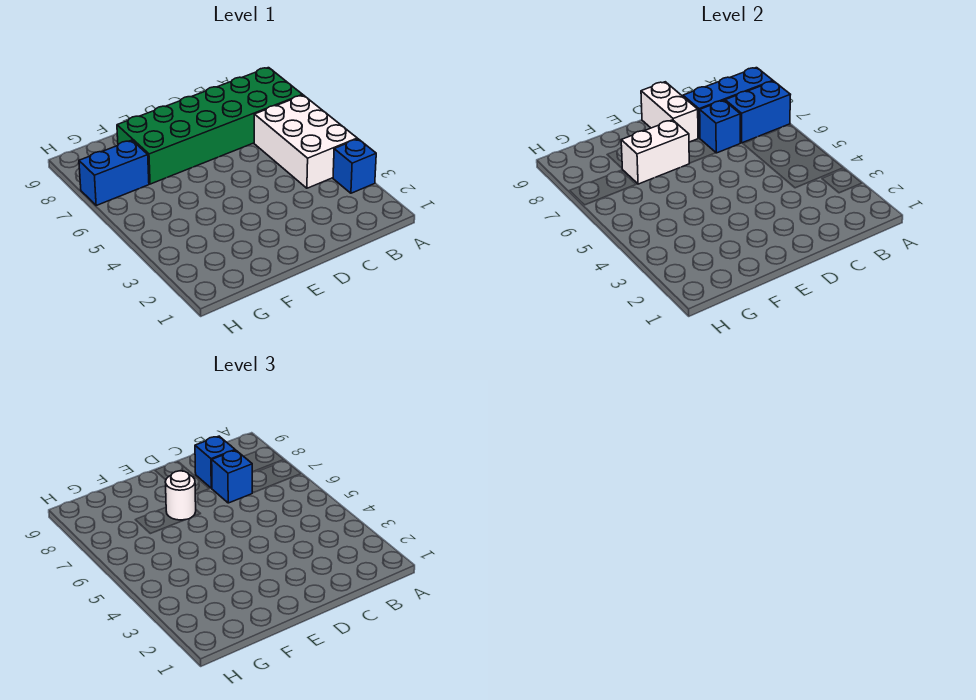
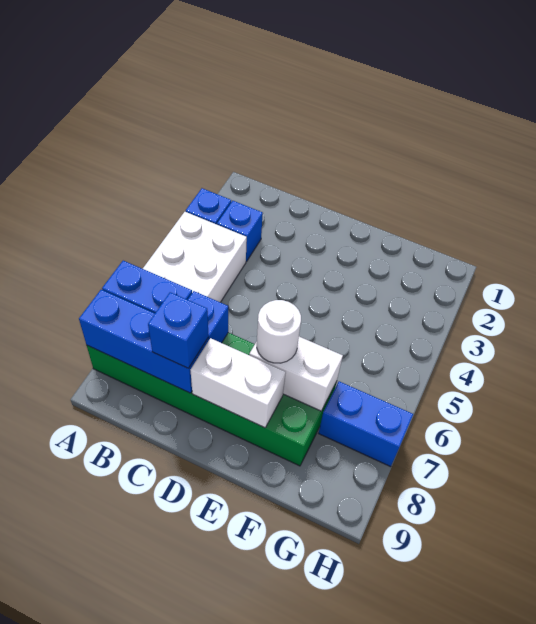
blue brick C7 level 3 -> blue brick B3 level 1
white brick D8:D9 level 2 -> white brick D8:E8 level 2

